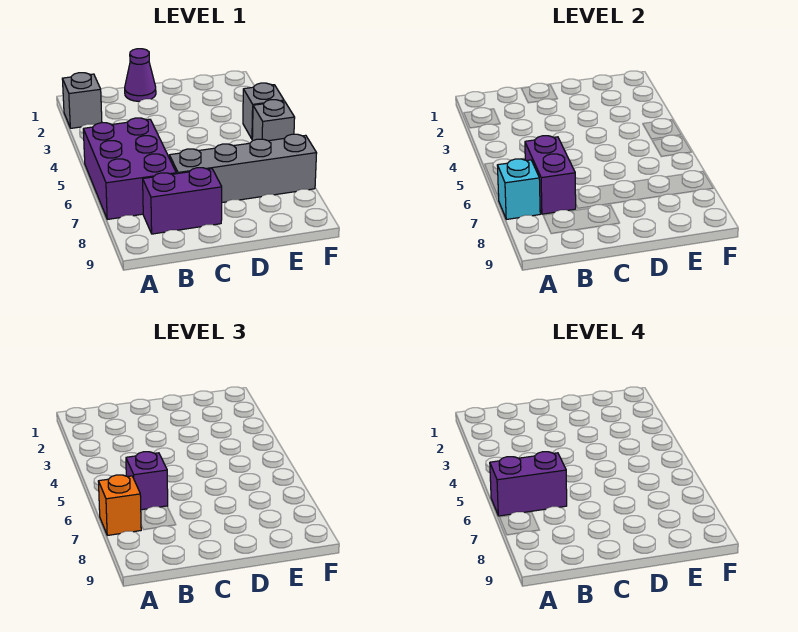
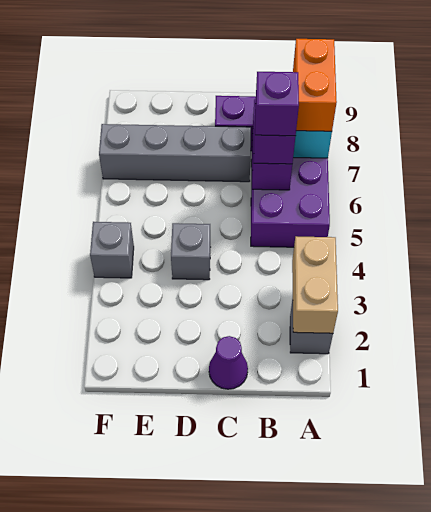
none -> tan brick A2:A3 level 2
purple brick A6:B6 level 4 -> purple brick B6 level 4
orange brick A7 level 3 -> orange brick A7:A8 level 3
grey brick F5 level 1 -> grey brick D4 level 1

